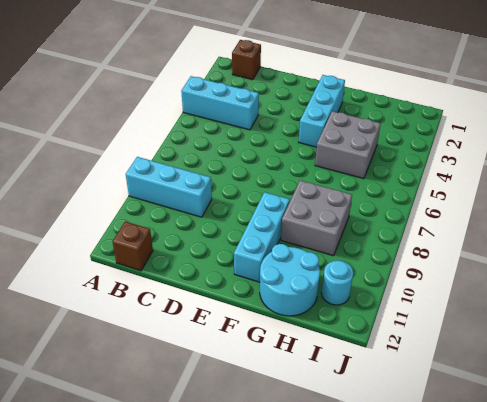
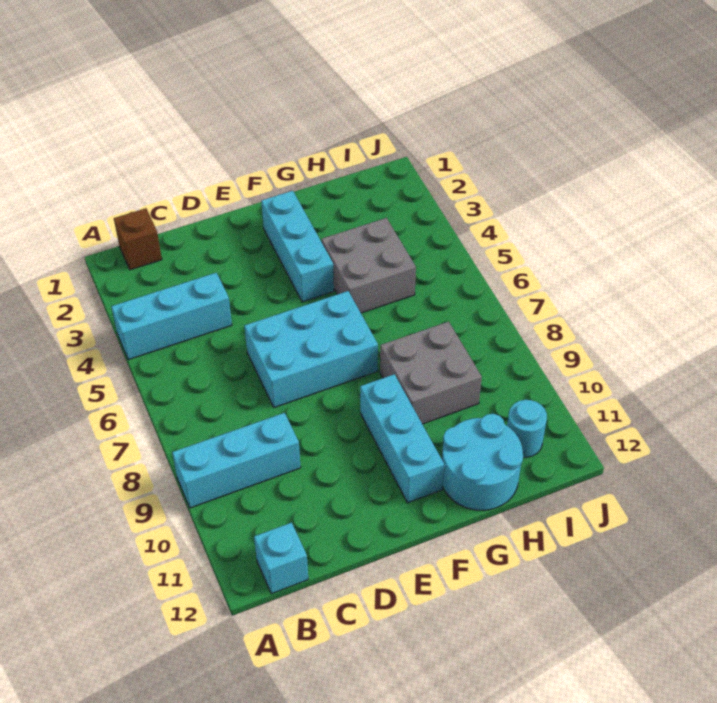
brown brick B12 level 1 -> cyan brick B12 level 1
none -> cyan brick D6:F7 level 1

